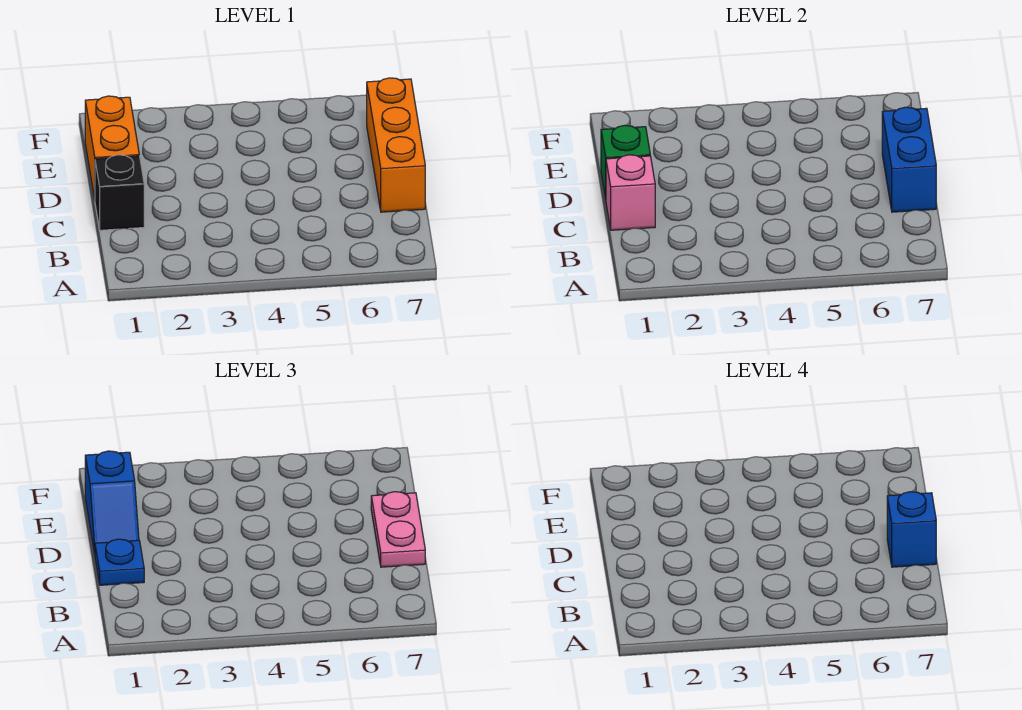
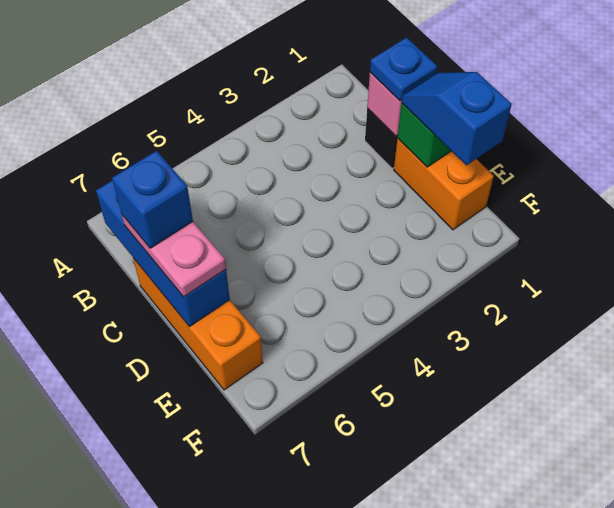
blue brick C7:D7 level 2 -> blue brick B7:D7 level 2

